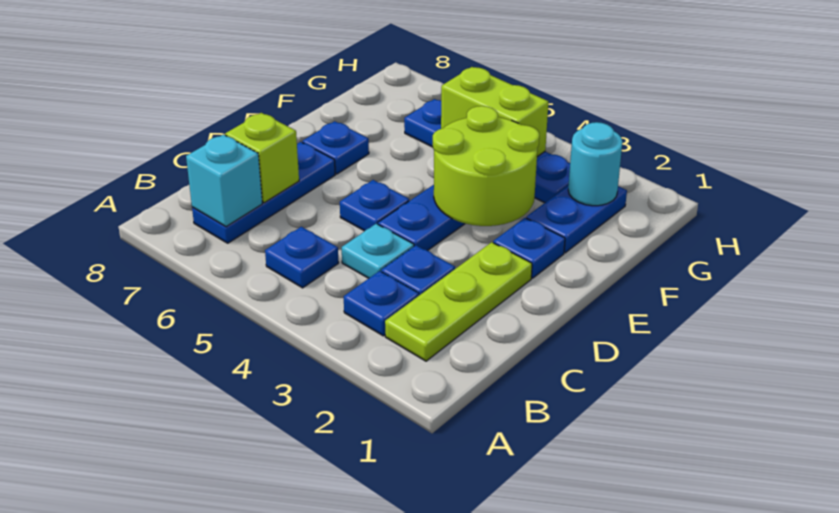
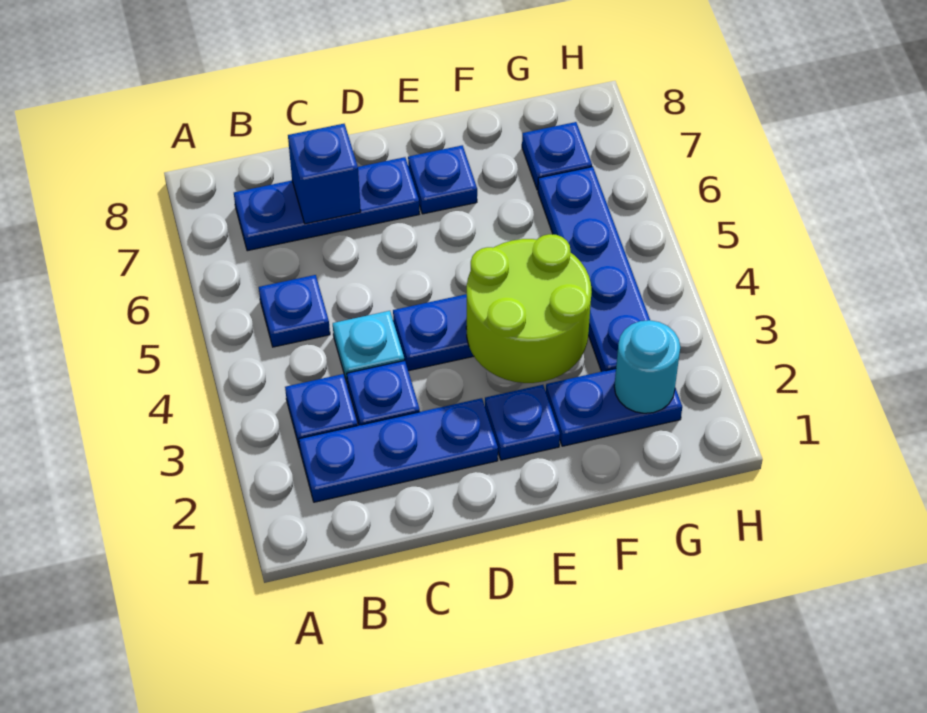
lime plate B2:D2 level 1 -> blue plate B2:D2 level 1
cyan brick B7 level 2 -> none
lime brick C7 level 2 -> blue brick C7 level 2
blue plate D5 level 1 -> blue plate G7 level 1
lime brick G4:G5 level 2 -> none

